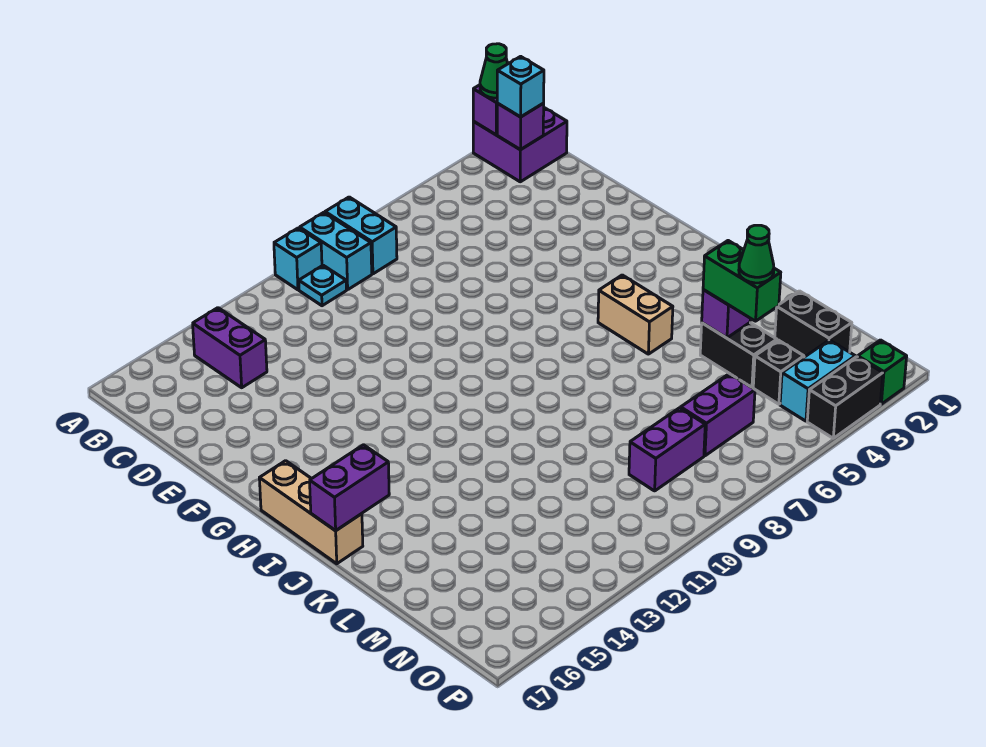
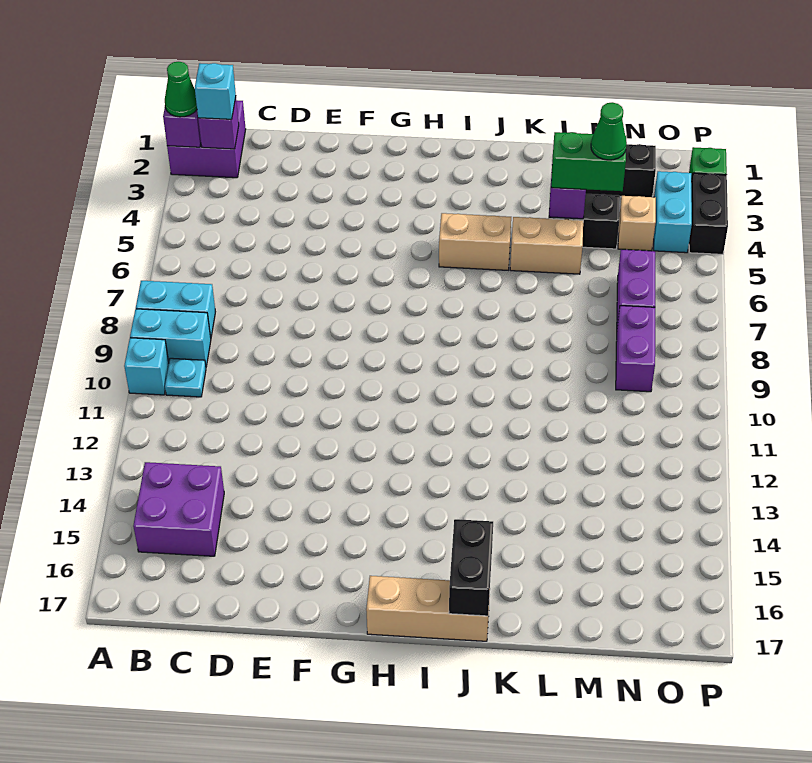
purple brick B14:C14 level 1 -> purple brick B14:C15 level 1
purple brick J16:J17 level 2 -> black brick J16:J17 level 2
none -> tan brick K5:L5 level 1
black brick N4 level 1 -> tan brick N4 level 1

